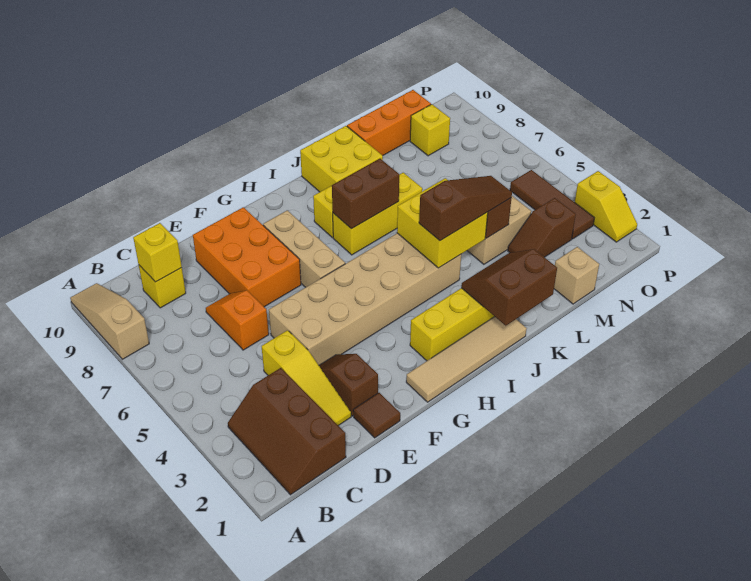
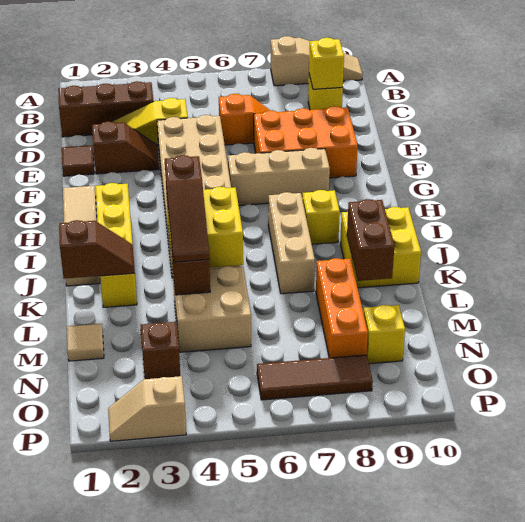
yellow brick I7:K7 level 1 -> tan brick I7:K7 level 1
brown brick I7:J7 level 2 -> brown brick K9:L9 level 2
brown slope J1:K2 level 2 top 1 -> brown slope K1:K2 level 2 top 1
orange brick L10:N10 level 1 -> orange brick L8:N8 level 1
tan brick M1 level 1 -> tan tile M1 level 1
brown tile O3:O5 level 1 -> brown tile O6:O8 level 1
yellow slope P2:P3 level 1 top 3 -> tan slope P2:P3 level 1 top 3

